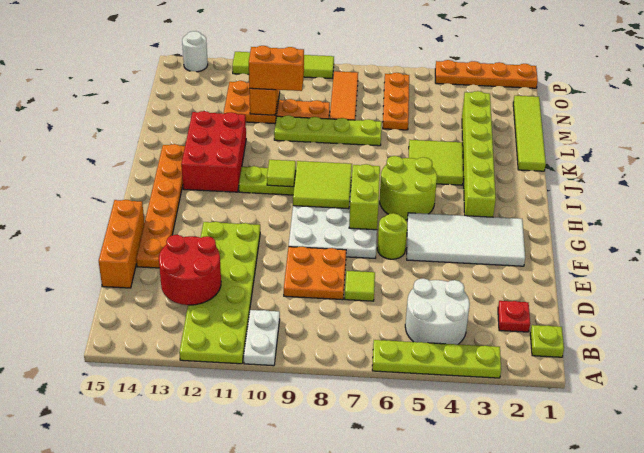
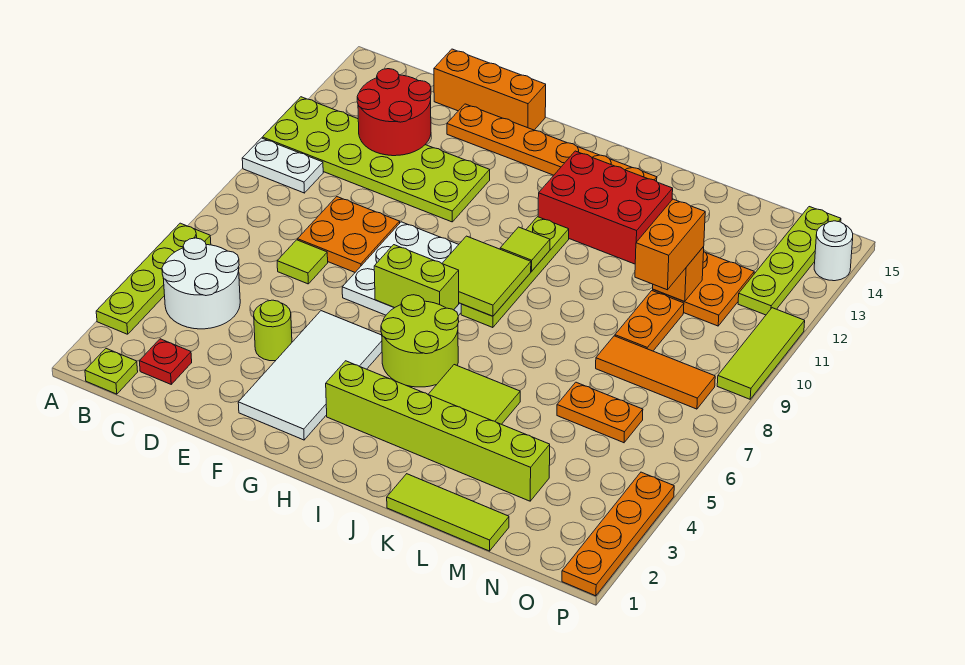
lime round brick F6 level 1 -> lime round brick E4 level 1
lime tile K1:N1 level 1 -> lime tile K1:M1 level 1
lime plate L7:L10 level 1 -> lime plate O12:O15 level 1
orange plate M6:O6 level 1 -> orange plate M6:N6 level 1
lime tile P9:P12 level 1 -> lime tile P9:P11 level 1

